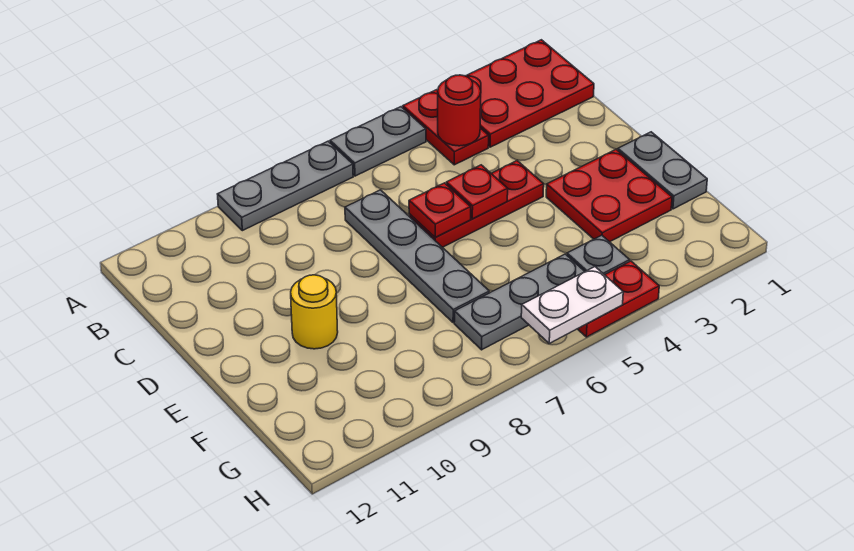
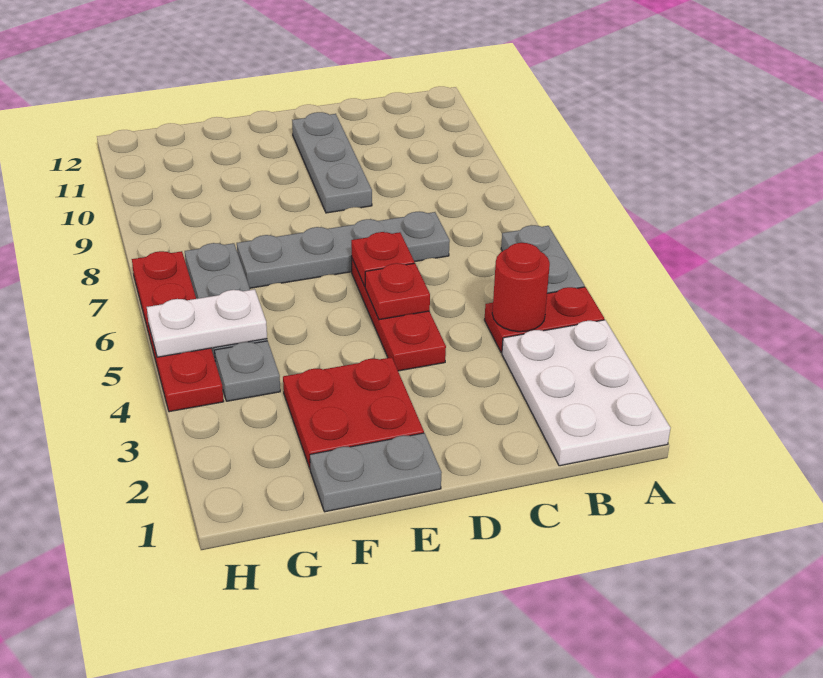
red plate A1:B3 level 1 -> white plate A1:B3 level 1
grey plate A7:A9 level 1 -> grey plate D9:D11 level 1
yellow round brick E10 level 1 -> none
red plate H4:H5 level 1 -> red plate H4:H7 level 1
white plate H5:H6 level 2 -> white plate G5:H5 level 2

